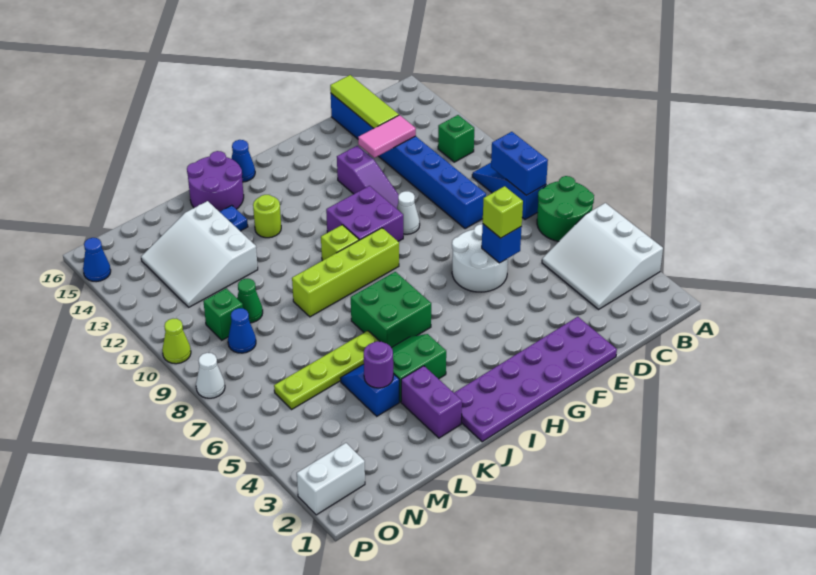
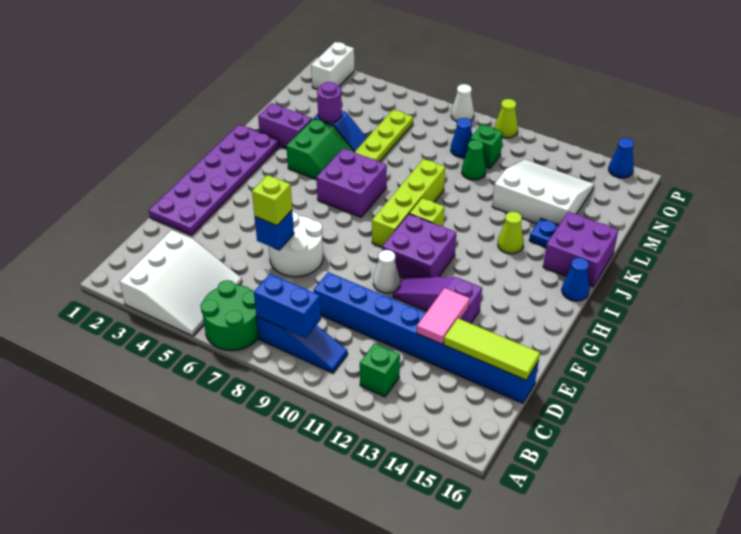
white slope A3:C5 level 1 top A -> white slope A3:C5 level 1 top 3
green brick I6:J7 level 1 -> purple brick I6:J7 level 1
lime round brick J13 level 1 -> lime cone J13 level 1
purple round brick J15:K16 level 1 -> purple brick J15:K16 level 1

